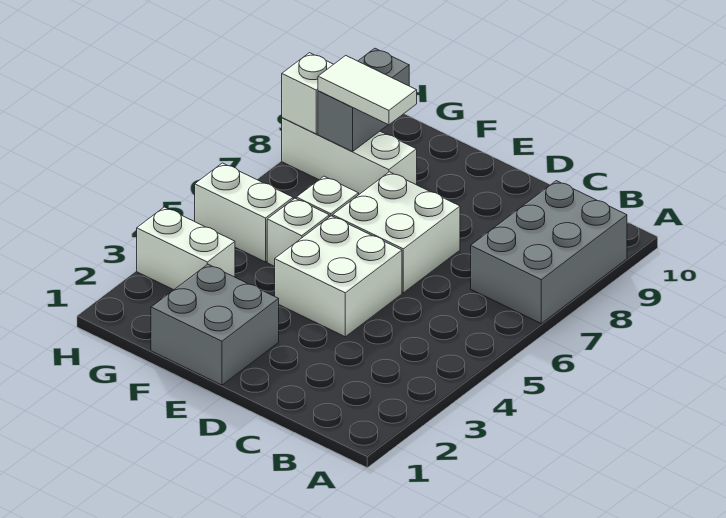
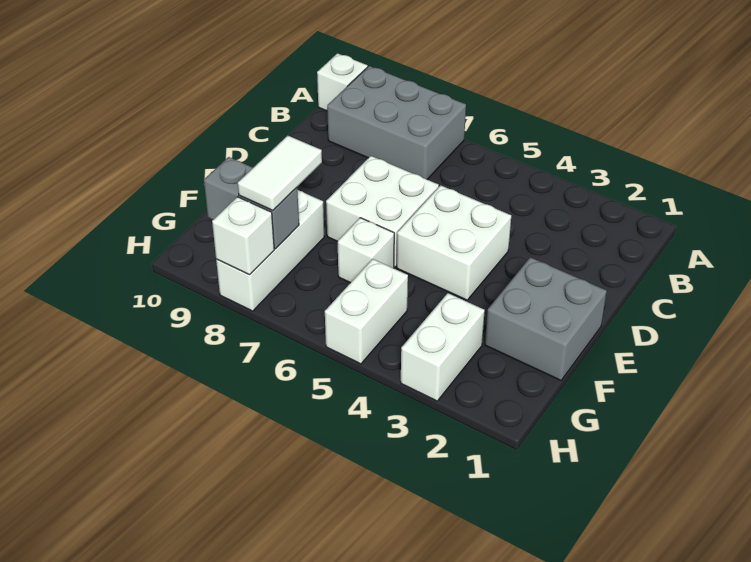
white brick F5 level 1 -> white brick A10 level 1

